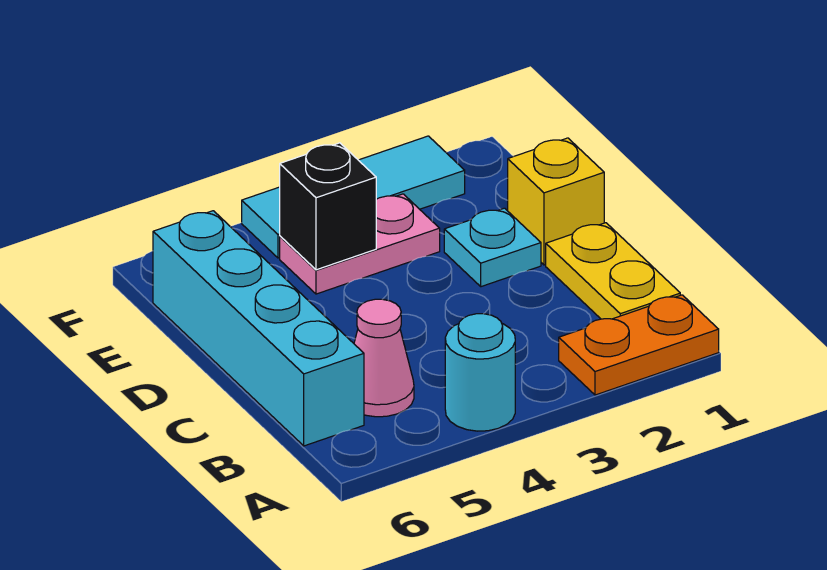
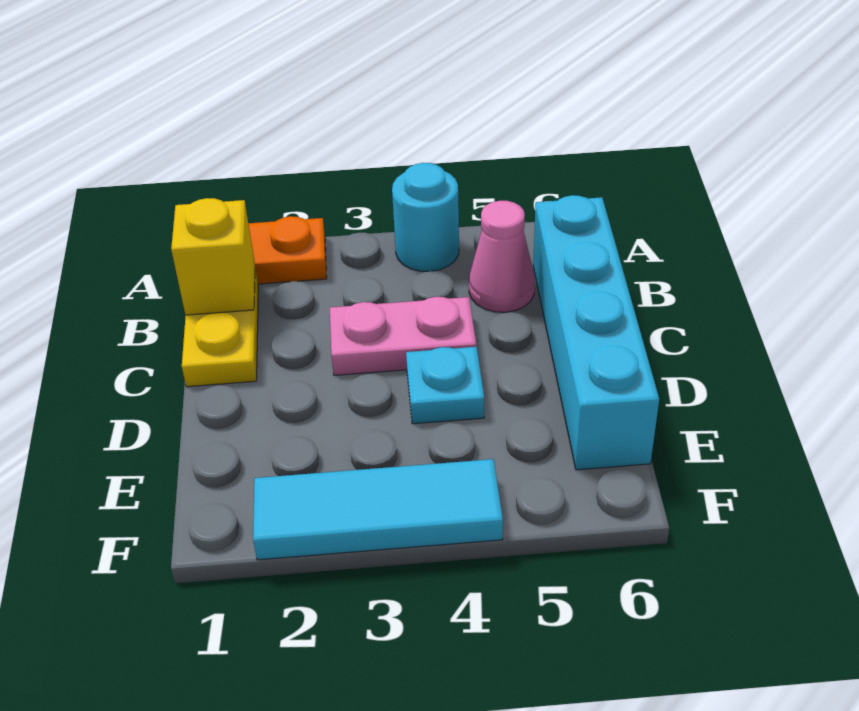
yellow brick D1 level 1 -> yellow brick B1 level 2
cyan plate D2 level 1 -> cyan plate D4 level 1
pink plate E3:E4 level 1 -> pink plate C3:C4 level 1
black brick E4 level 2 -> none

